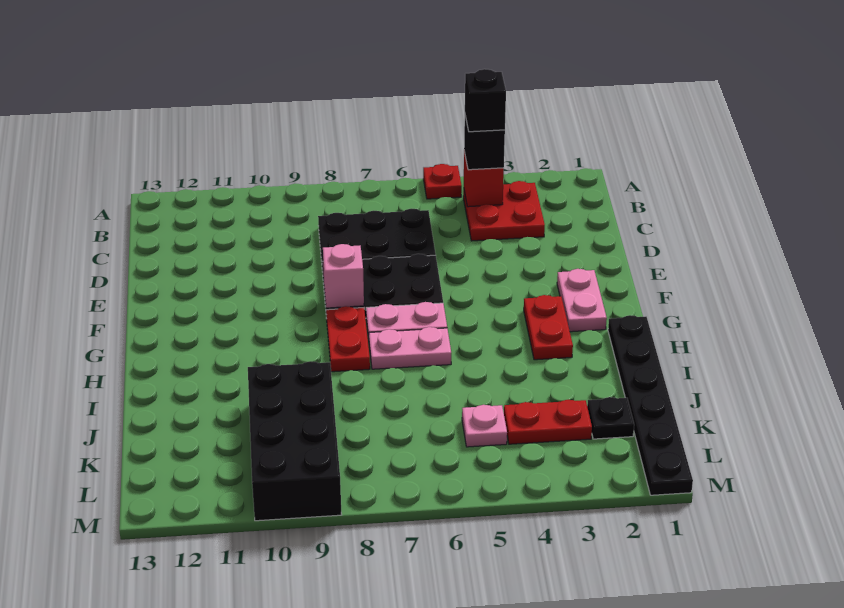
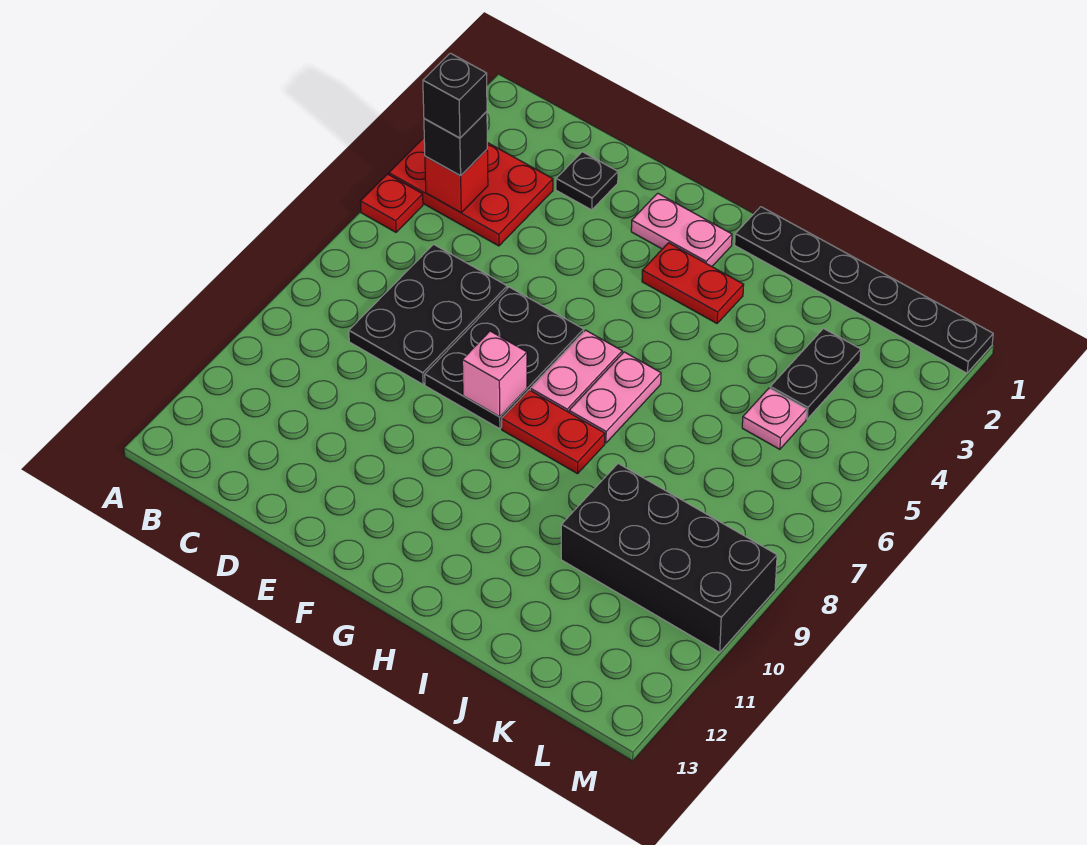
red plate B3:C4 level 1 -> red plate A3:C4 level 1
black plate K2 level 1 -> black plate D2 level 1
red plate K3:K4 level 1 -> black plate K3:K4 level 1

